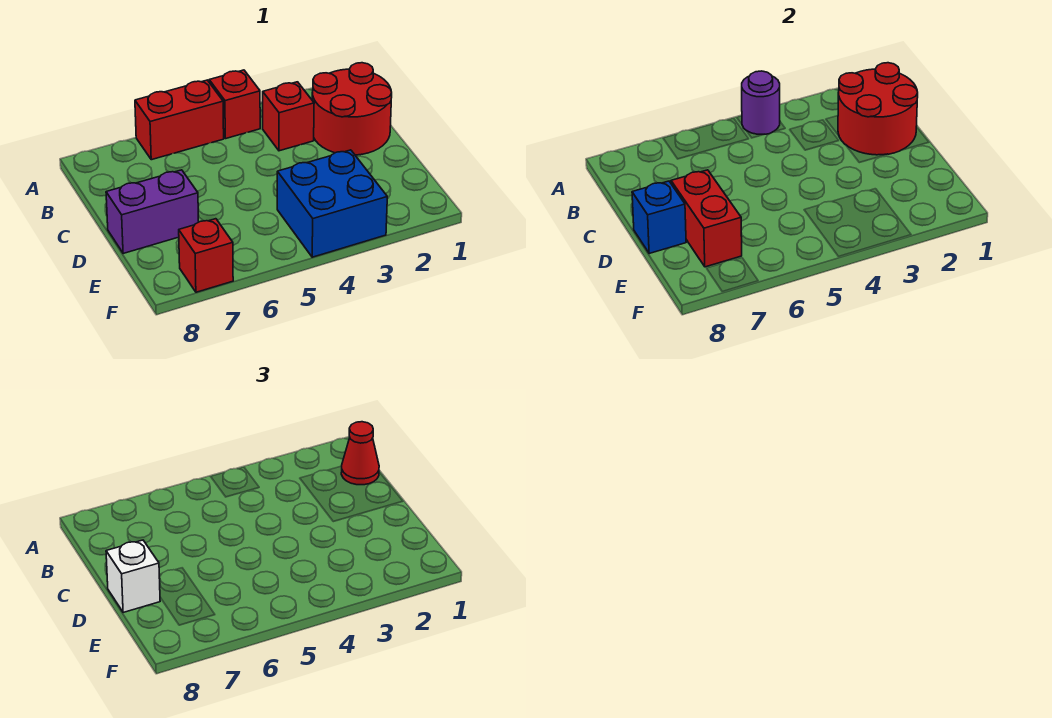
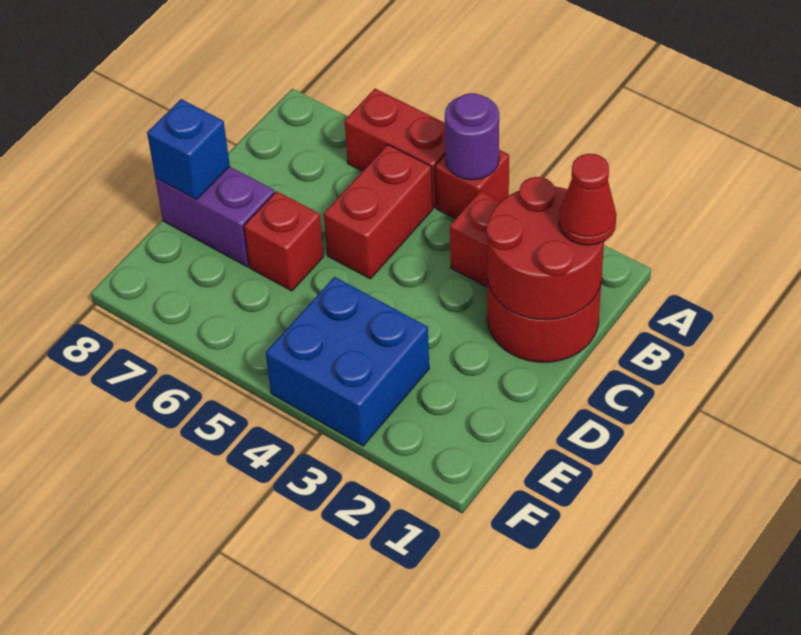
red brick D7:E7 level 2 -> red brick B5:C5 level 1
white brick D8 level 3 -> none
red brick F7 level 1 -> red brick D6 level 1

